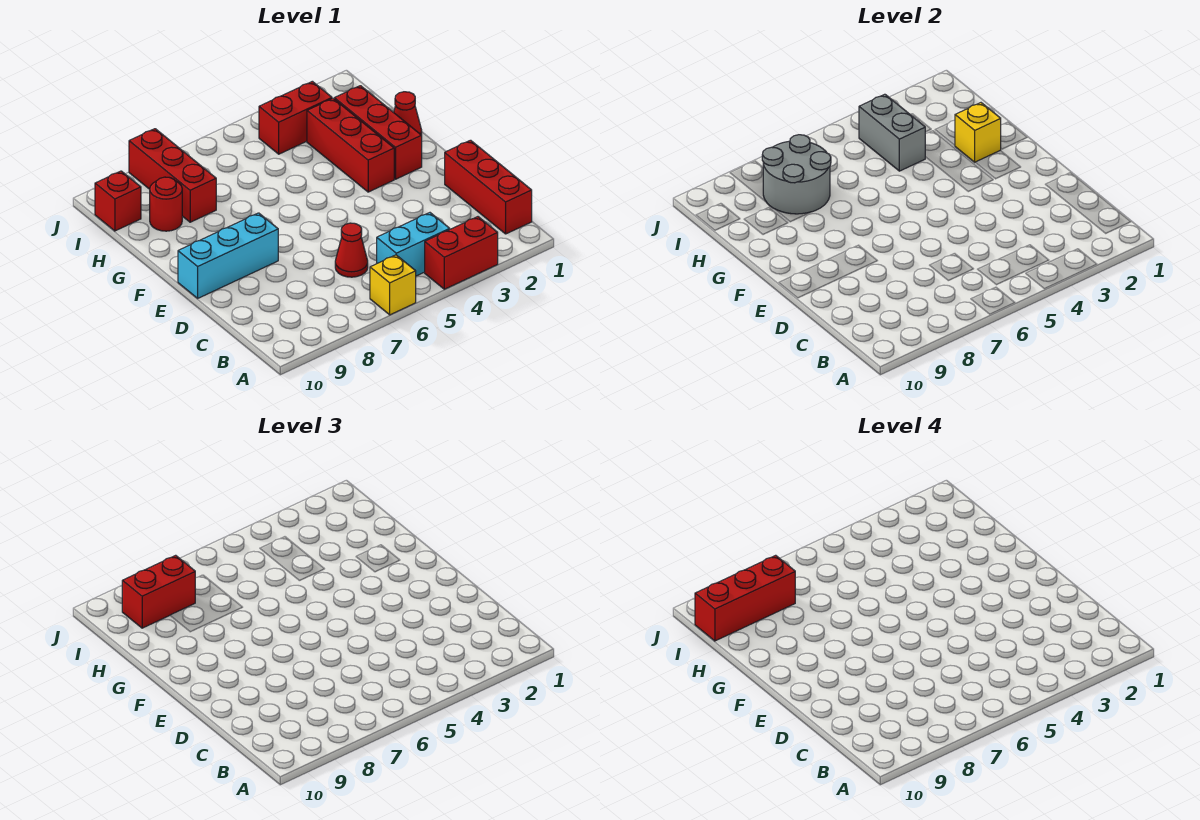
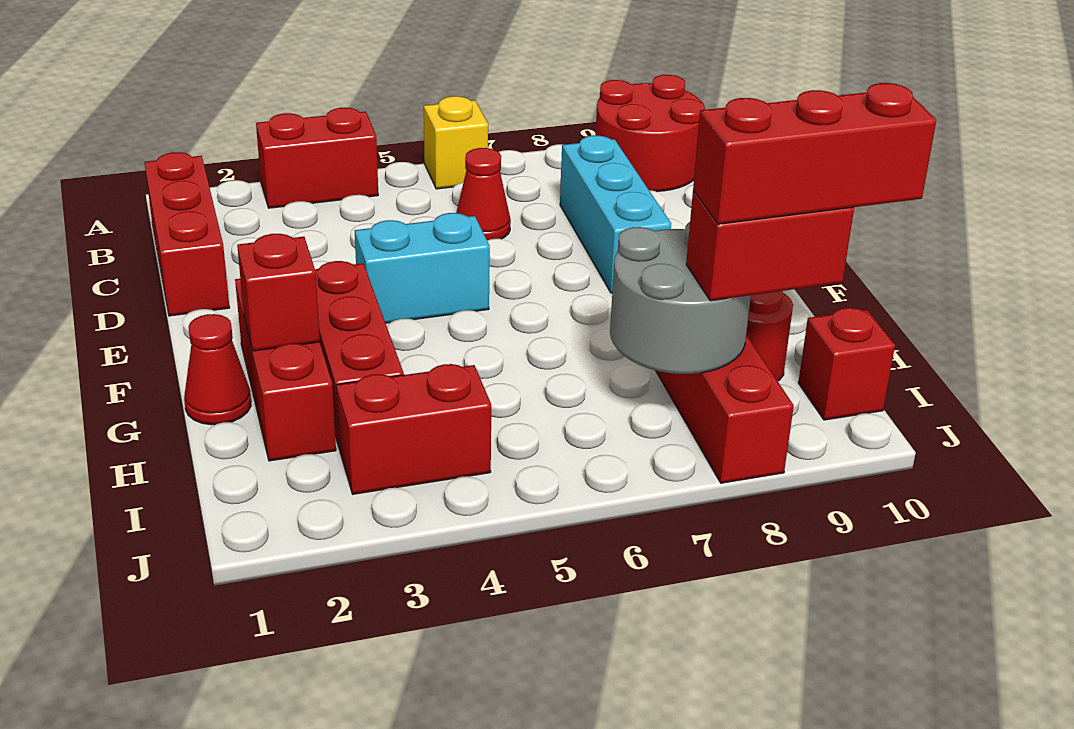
none -> red round brick A9:B10 level 1
cyan brick B4:B5 level 1 -> cyan brick E4:E5 level 1
cyan brick E8:E10 level 1 -> cyan brick C8:E8 level 1
yellow brick G2 level 2 -> red brick G2 level 2
grey brick H4:I4 level 2 -> none

